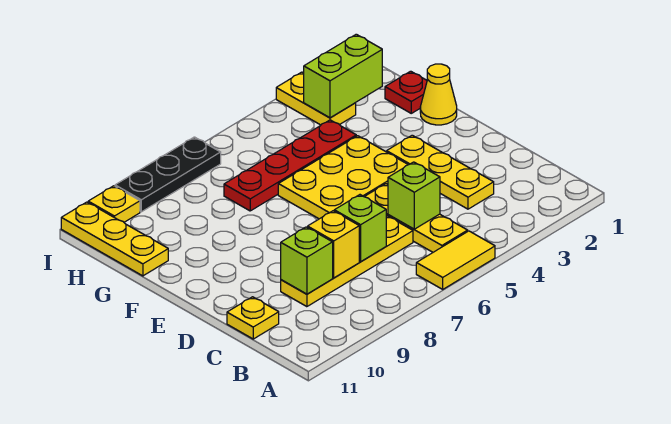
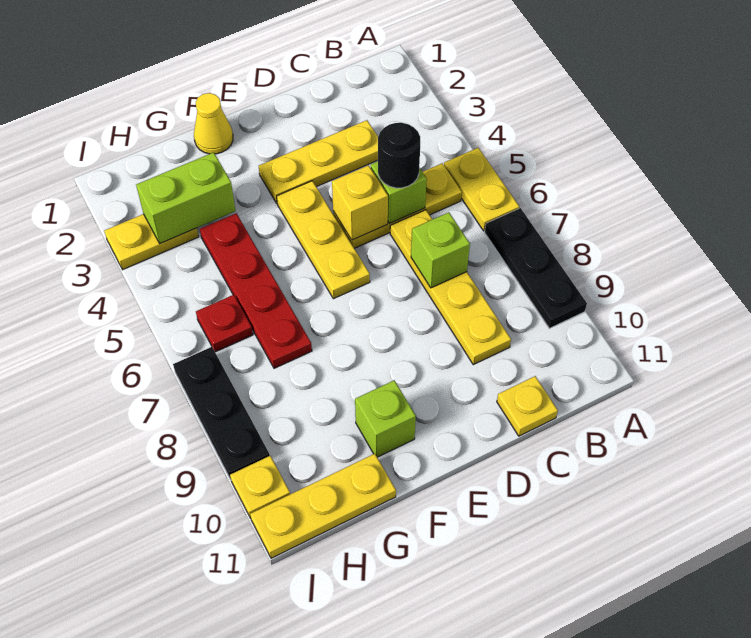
yellow tile A5:A6 level 1 -> yellow plate A5:A6 level 1
none -> black plate A7:A9 level 1
none -> black round brick C5 level 3
yellow brick C8 level 2 -> yellow brick D5 level 2
lime brick C9 level 2 -> lime brick F10 level 1
yellow plate E4:F6 level 1 -> yellow plate E4:E6 level 1
red plate G1 level 1 -> red plate H6 level 1
lime brick H2:H3 level 2 -> lime brick G3:H3 level 2

